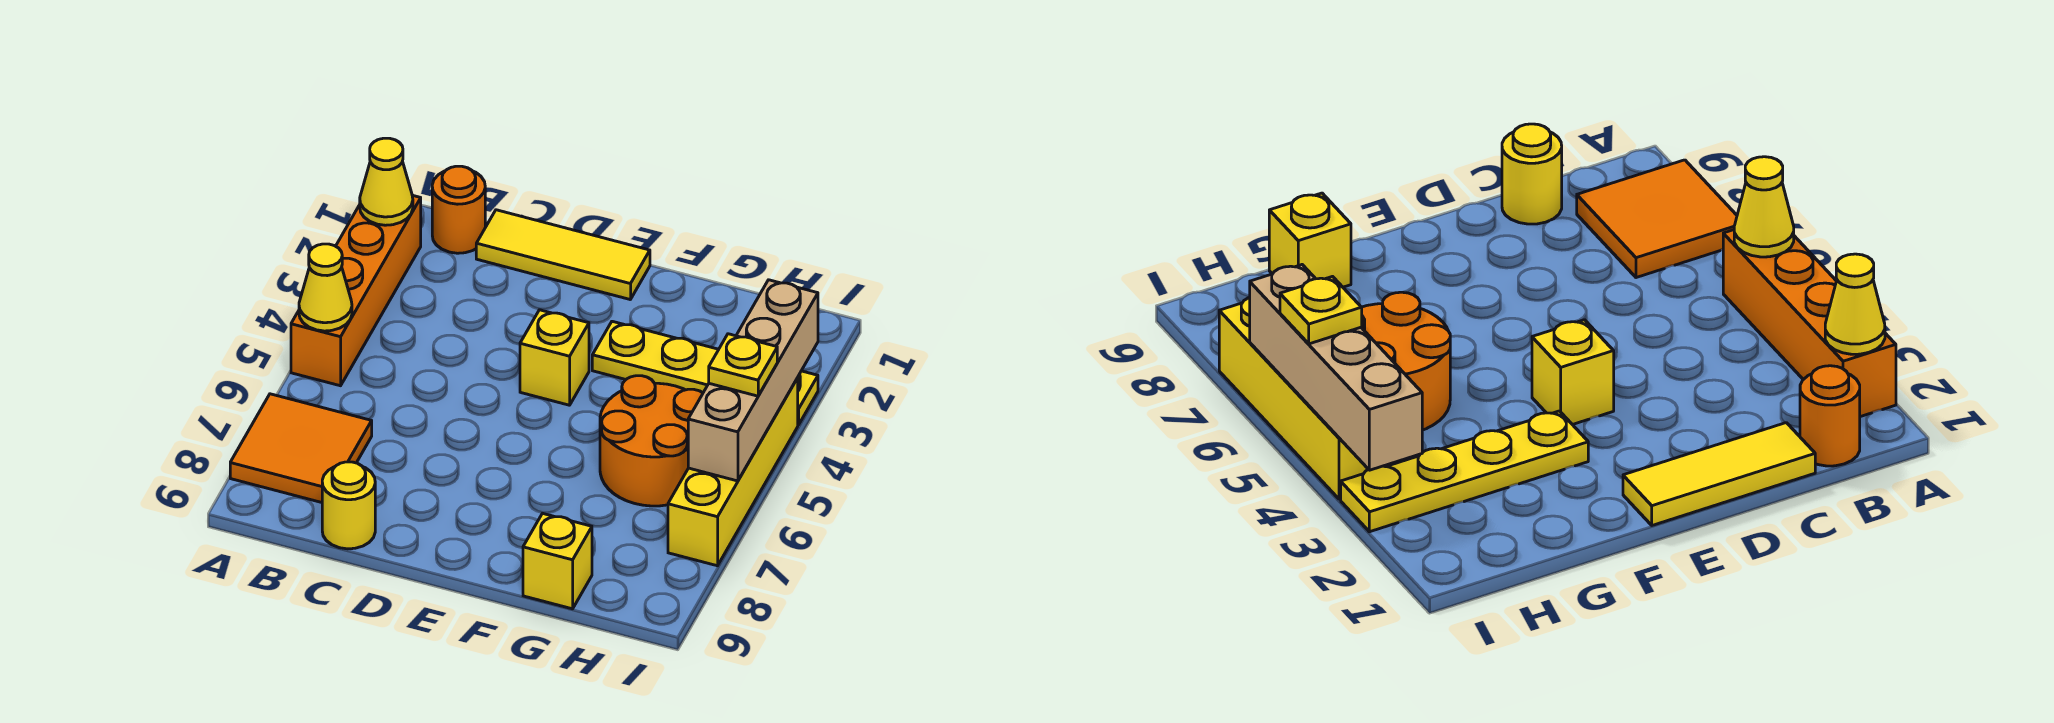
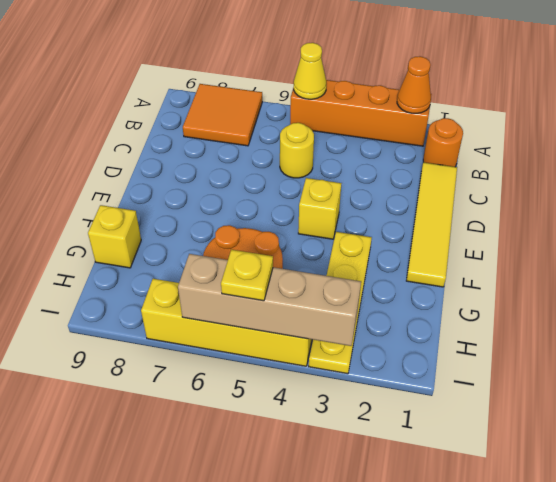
yellow cone A2 level 2 -> orange cone A2 level 2
yellow tile C1:E1 level 1 -> yellow tile C1:F1 level 1
yellow round brick C9 level 1 -> yellow round brick C5 level 1

